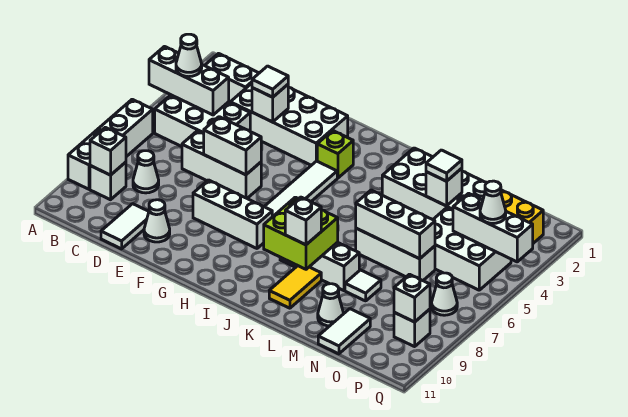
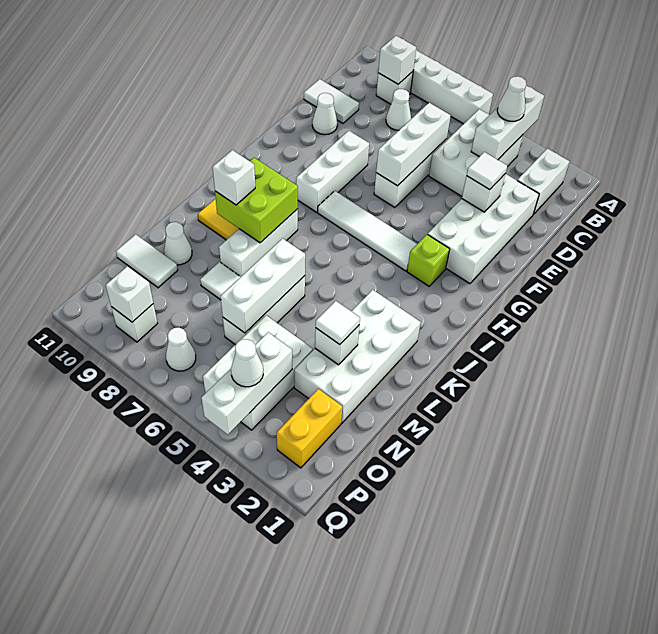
white brick E6:F6 level 2 -> white brick D6:F6 level 2

